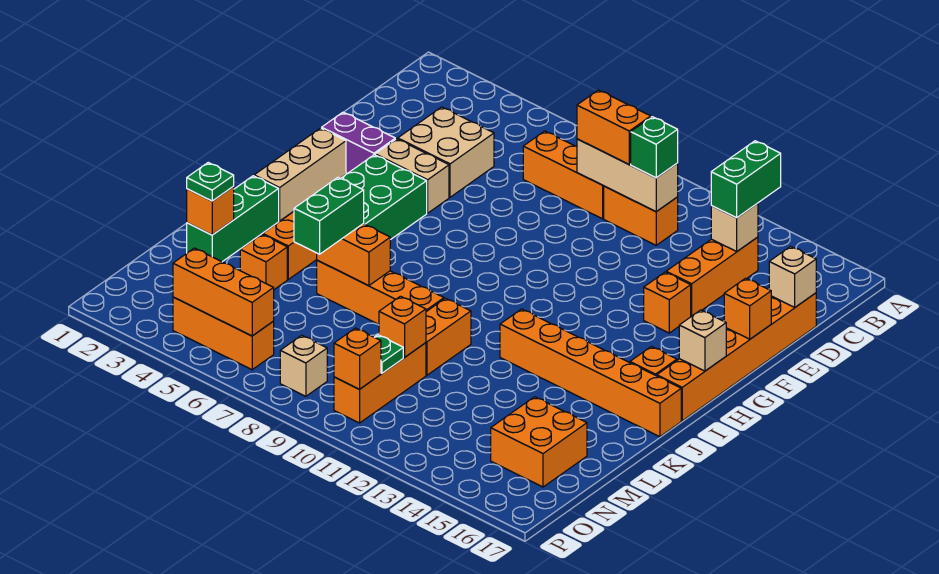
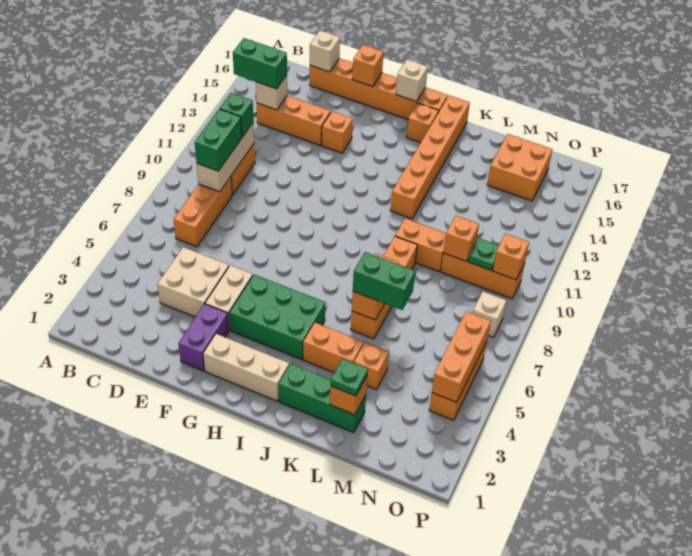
orange brick C9:C10 level 3 -> green brick C9:C10 level 3

